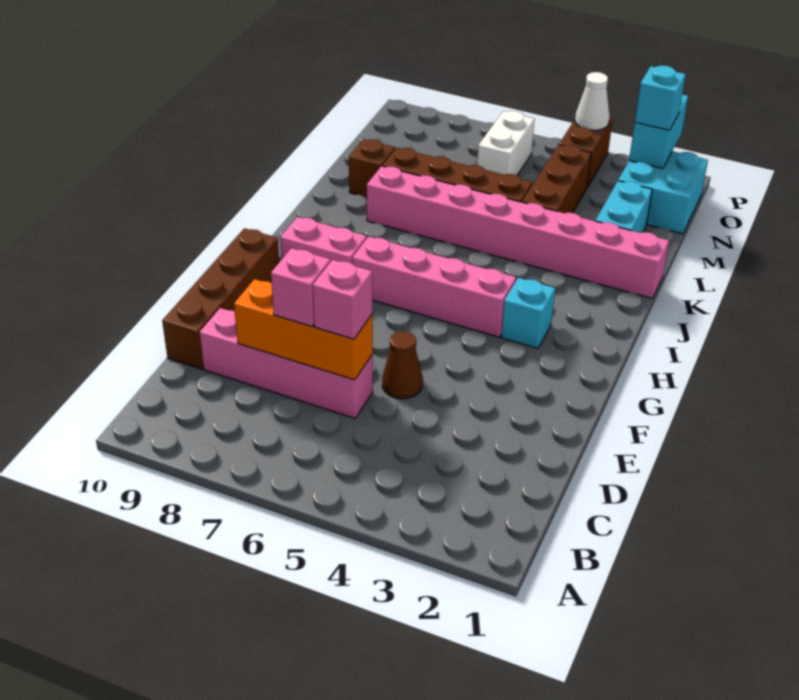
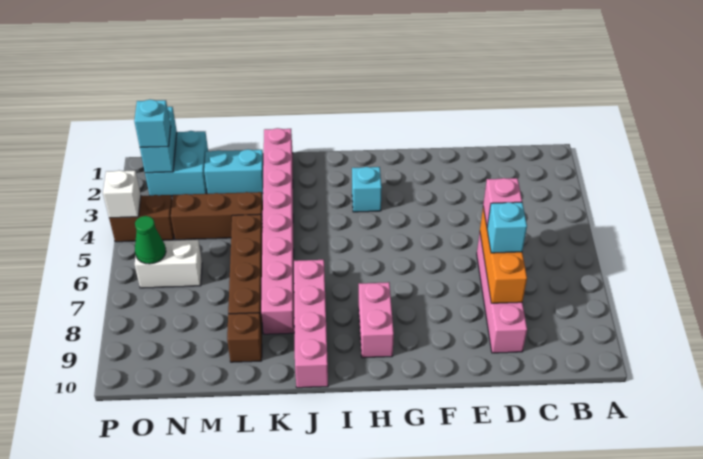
pink brick D7 level 3 -> cyan brick D7 level 3
brown brick D10:G10 level 1 -> none
brown cone E5 level 1 -> none
pink brick H4:H7 level 1 -> pink brick J7:J10 level 1
cyan brick O2:P2 level 2 -> cyan brick O1:O2 level 2
none -> green cone O6 level 2
white cone P4 level 2 -> white brick P4 level 2

